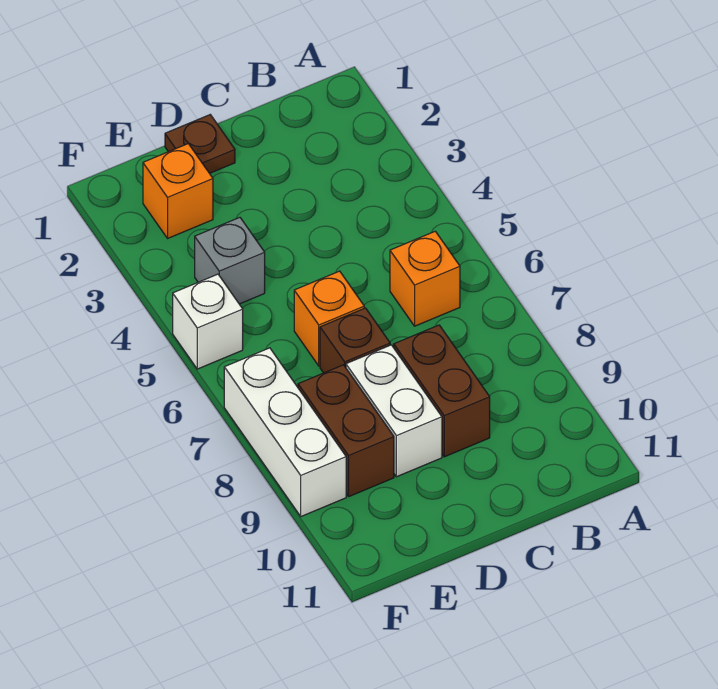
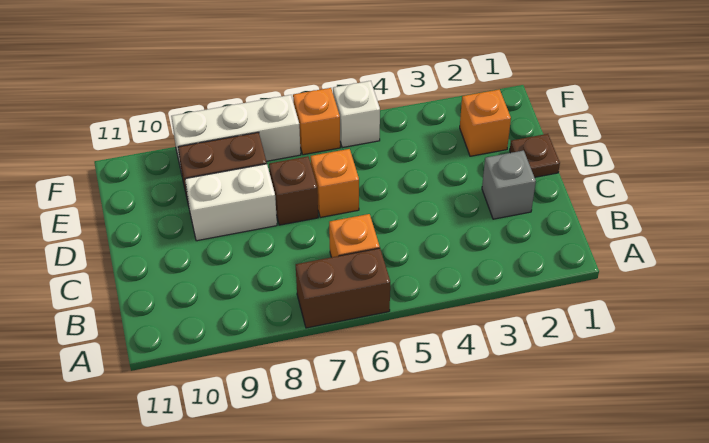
brown brick C8:C9 level 1 -> brown brick A6:A7 level 1
grey brick E4 level 1 -> grey brick C2 level 1
none -> orange brick F6 level 1

